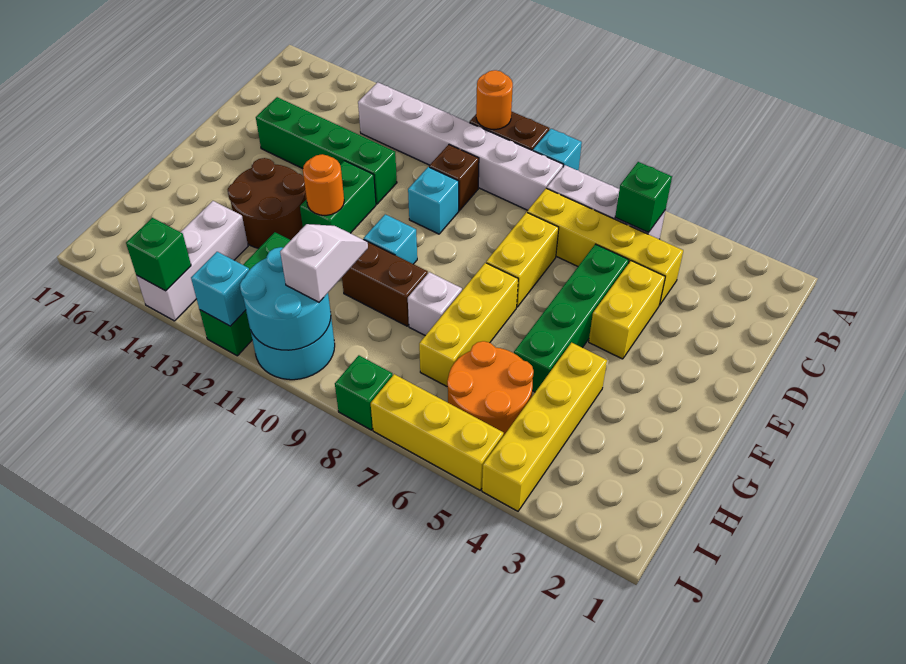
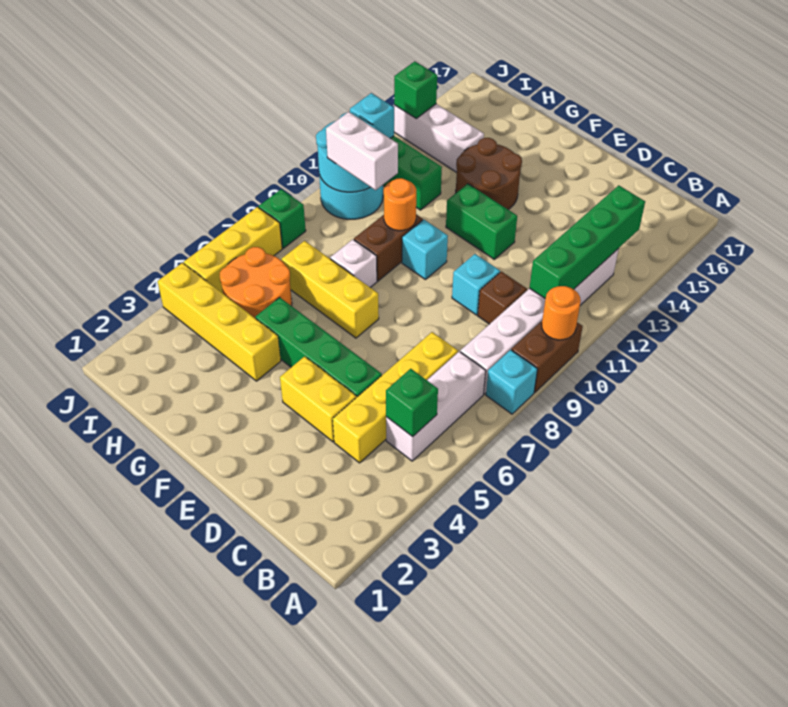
yellow brick D7:E7 level 1 -> none
green brick D12:D15 level 1 -> green brick B11:B14 level 2
orange round brick F12 level 2 -> orange round brick G10 level 2
white slope H10:I10 level 3 top I -> white brick H10:I10 level 3

